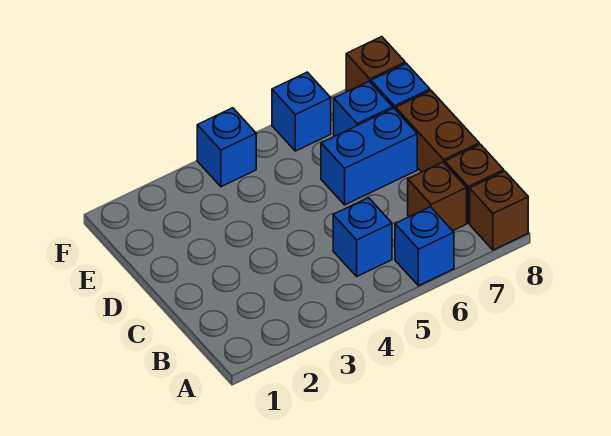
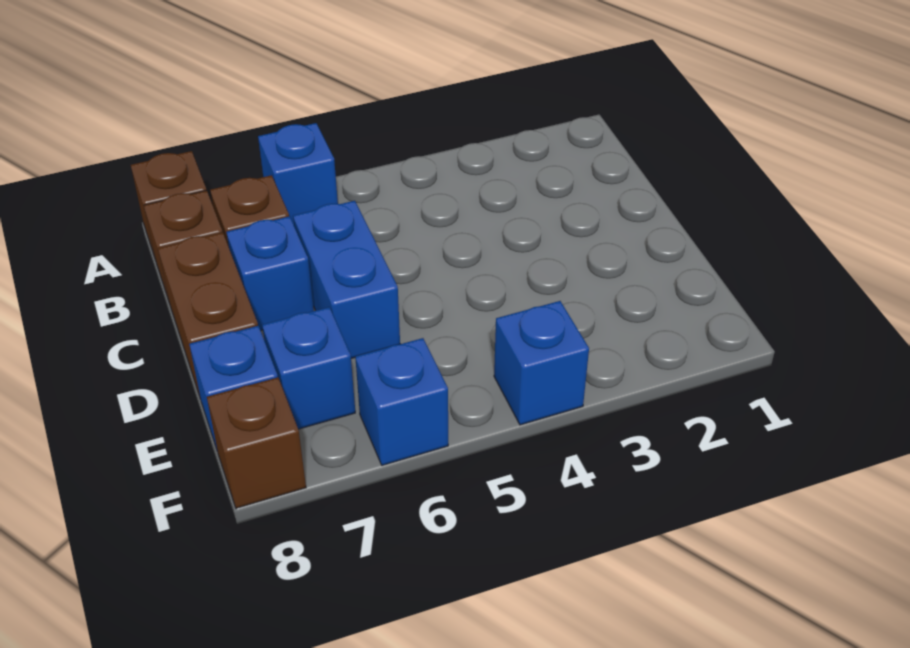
blue brick B5 level 1 -> blue brick C7 level 1
blue brick D6:D7 level 1 -> blue brick C6:D6 level 1

